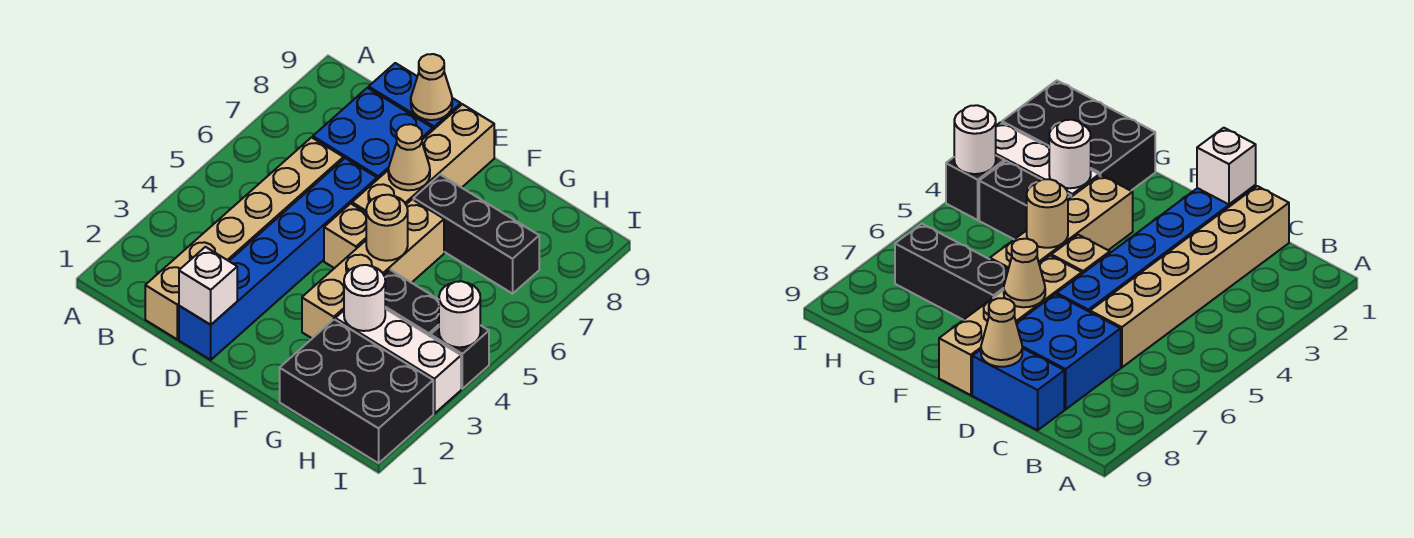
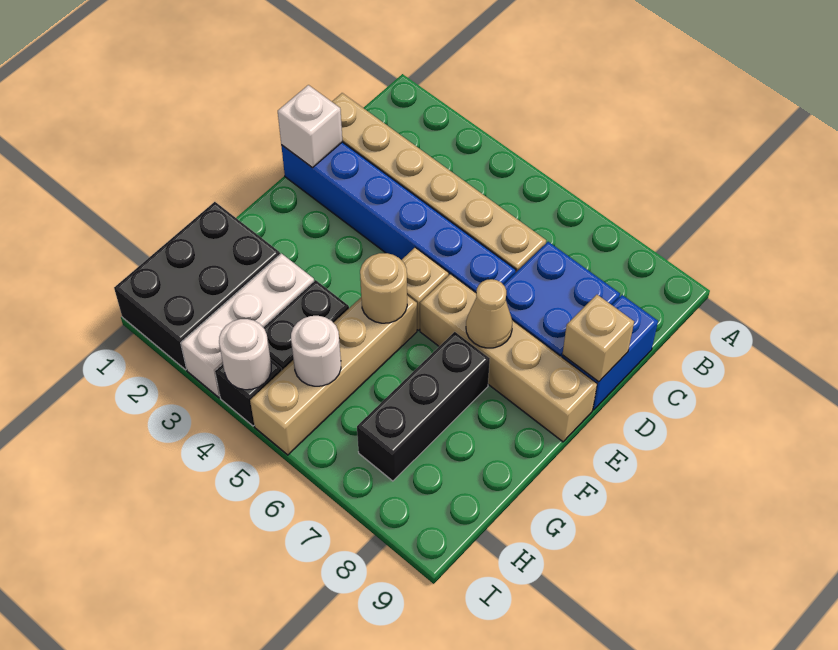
tan cone D9 level 2 -> tan brick D9 level 2
tan brick F3:F6 level 1 -> tan brick F5:I5 level 1
white round brick G3 level 2 -> white round brick H5 level 2

